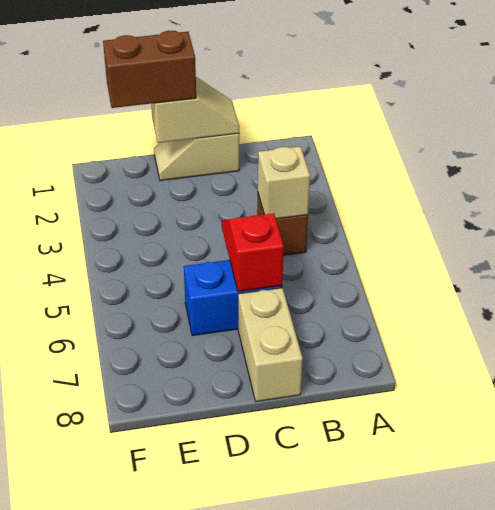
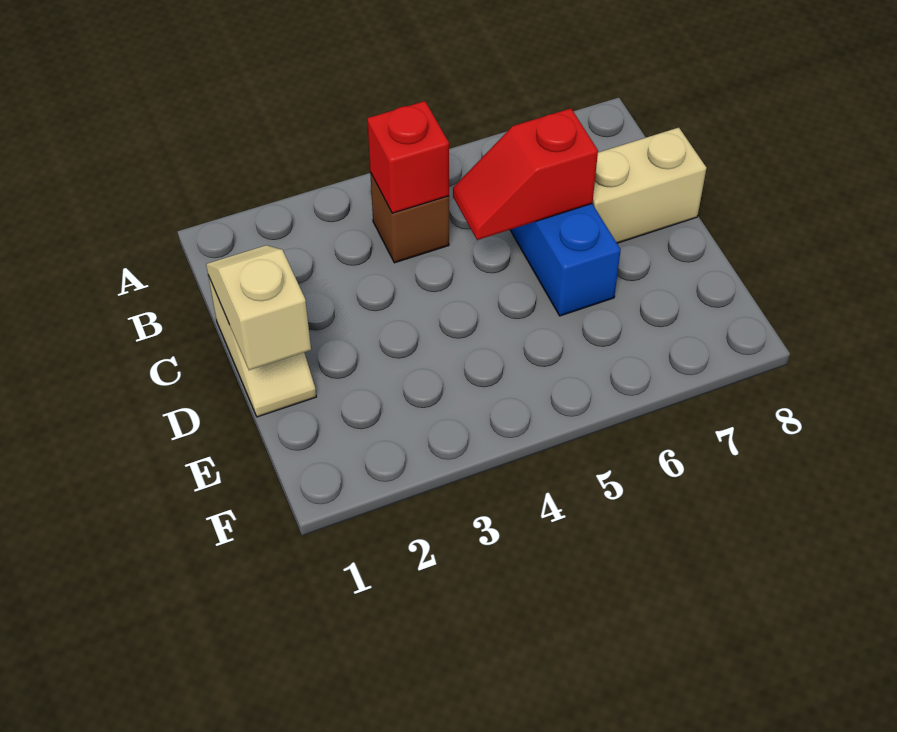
tan brick B4 level 2 -> red brick B4 level 2
brown brick D1:E1 level 3 -> none

